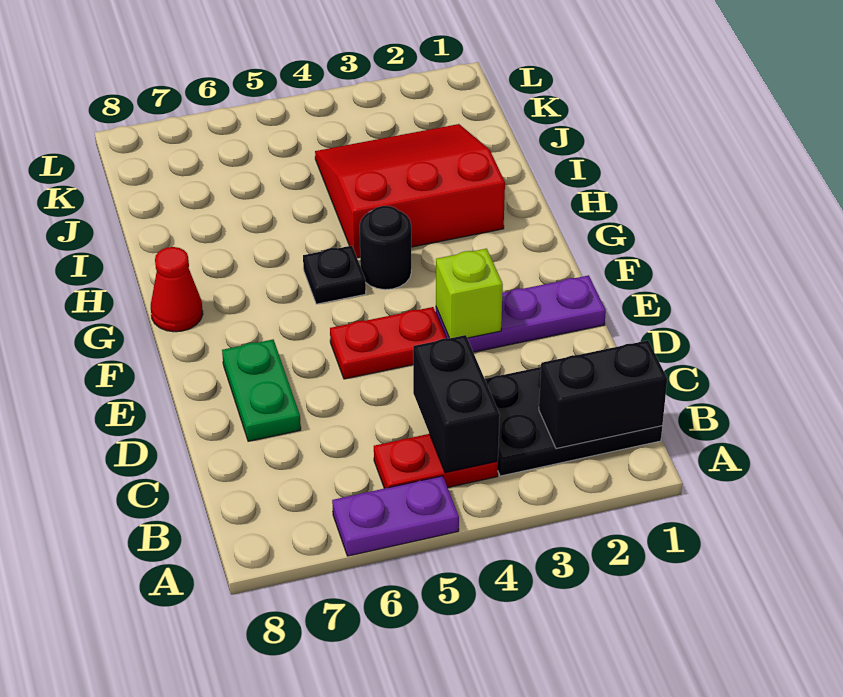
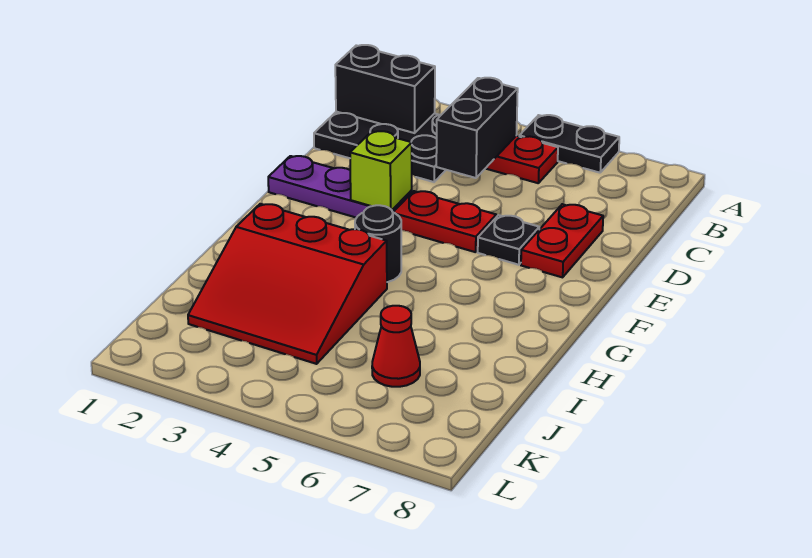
purple plate A5:A6 level 1 -> black plate A5:A6 level 1
green plate D7:E7 level 1 -> red plate D7:E7 level 1
black plate G5 level 1 -> black plate E6 level 1
red cone G8 level 1 -> red cone J6 level 1

